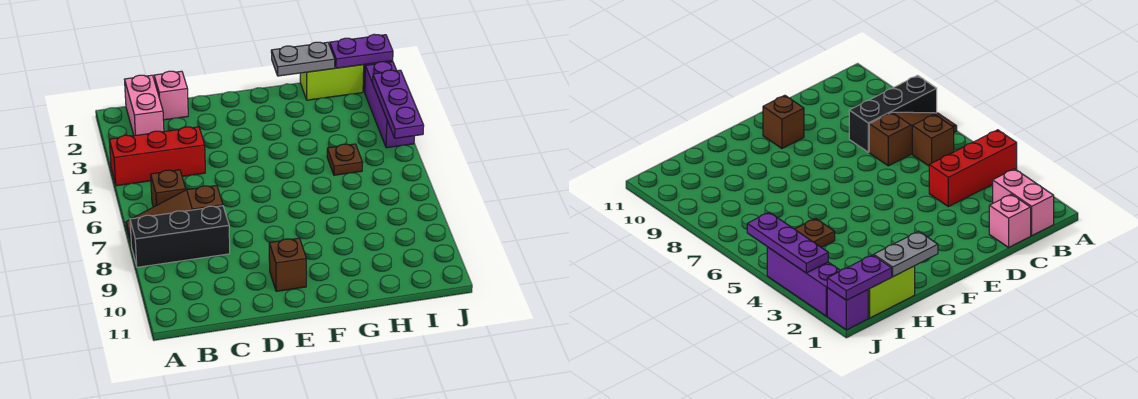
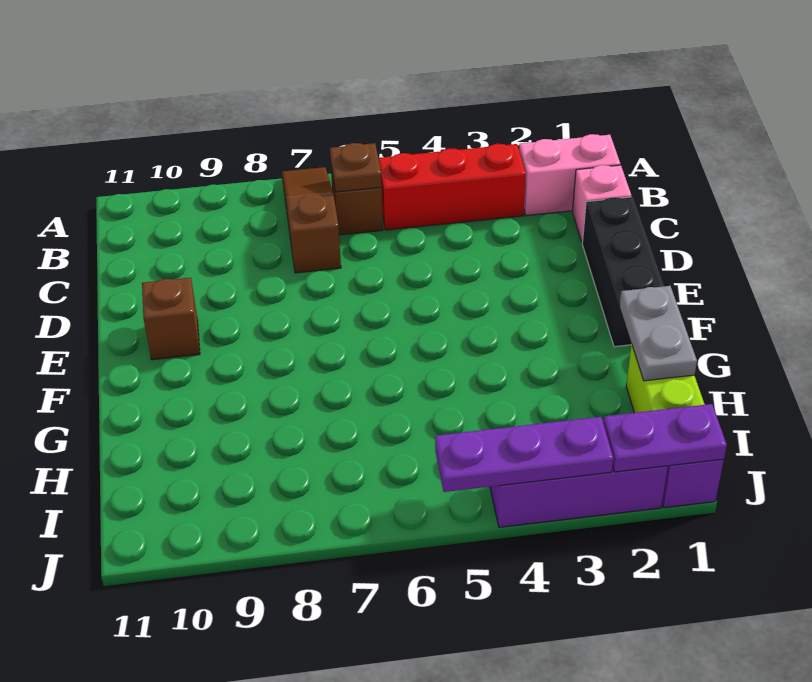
red brick A4:C4 level 1 -> red brick B3:B5 level 1
black brick A8:C8 level 1 -> black brick D1:F1 level 1
brown plate H5 level 1 -> brown plate B6 level 2
purple plate I1:J1 level 2 -> purple plate J1:J2 level 2

